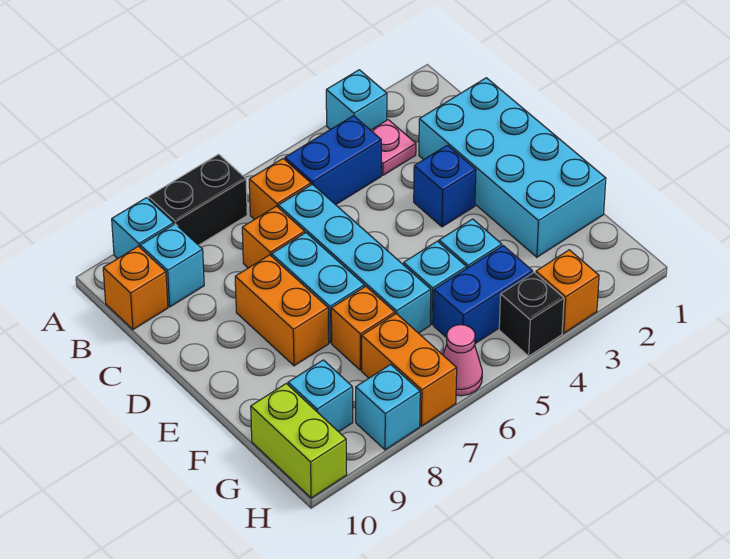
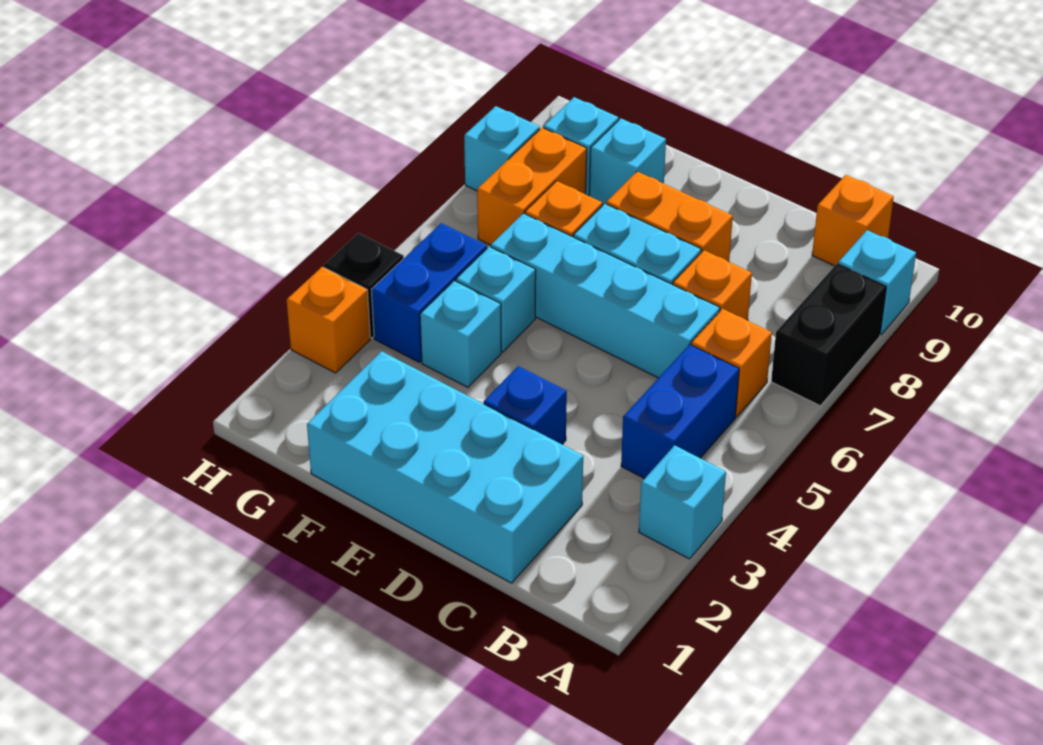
pink plate B3 level 1 -> none
cyan brick B9 level 1 -> cyan brick F9 level 1
orange brick G7:H7 level 1 -> orange brick G7:G8 level 1
lime brick G10:H10 level 1 -> none
pink cone H6 level 1 -> none

